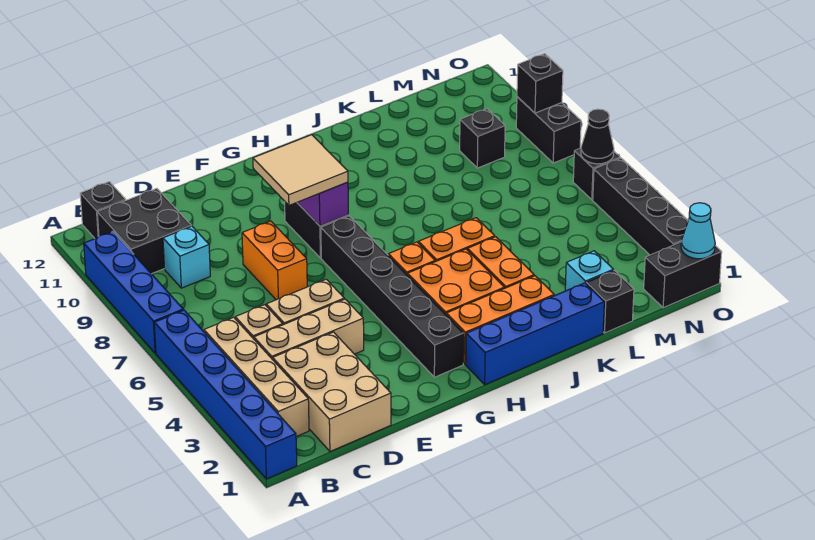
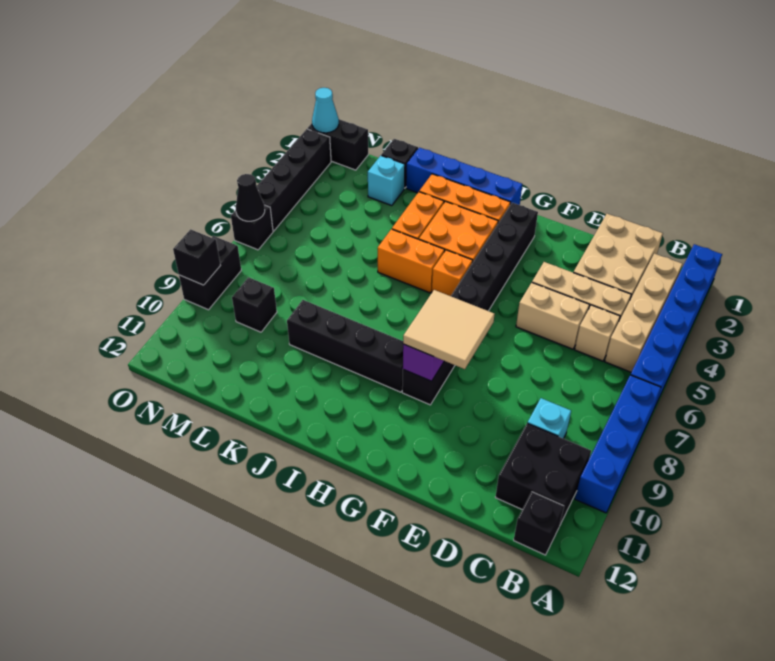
orange brick E7:E8 level 1 -> none
none -> black brick H9:K9 level 1

